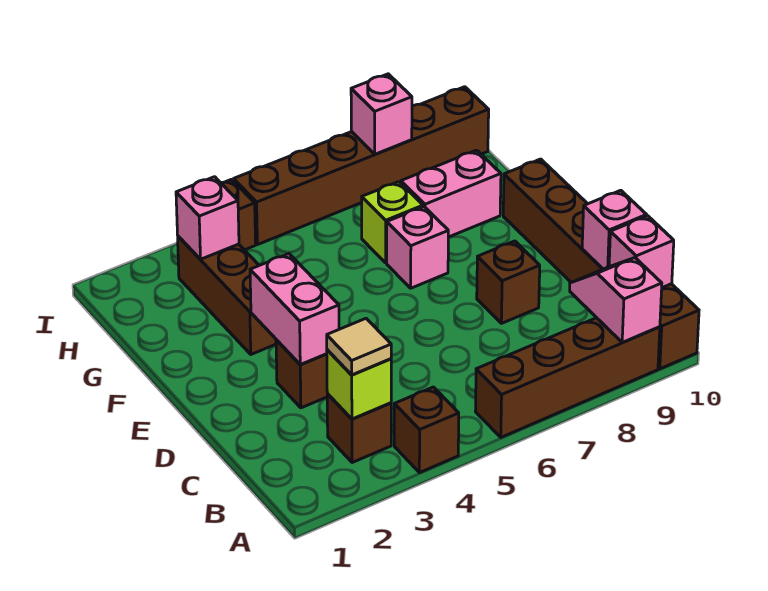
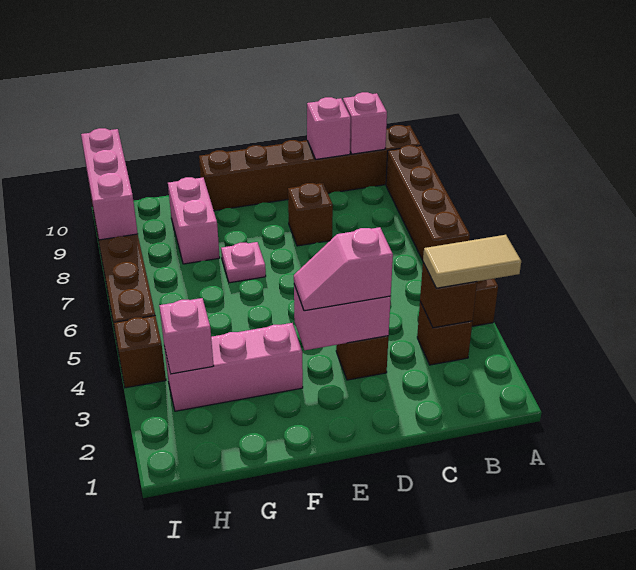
pink slope A9:B9 level 2 top A -> pink slope D3:E3 level 3 top D
lime brick B3 level 2 -> brown brick B3 level 2
tan tile B3 level 3 -> tan tile A3:B3 level 3
brown brick F3:H3 level 1 -> pink brick F3:H3 level 1
pink brick F7 level 1 -> pink plate F7 level 1
lime brick G7 level 1 -> none
pink brick I8 level 2 -> pink brick I8:I10 level 2

